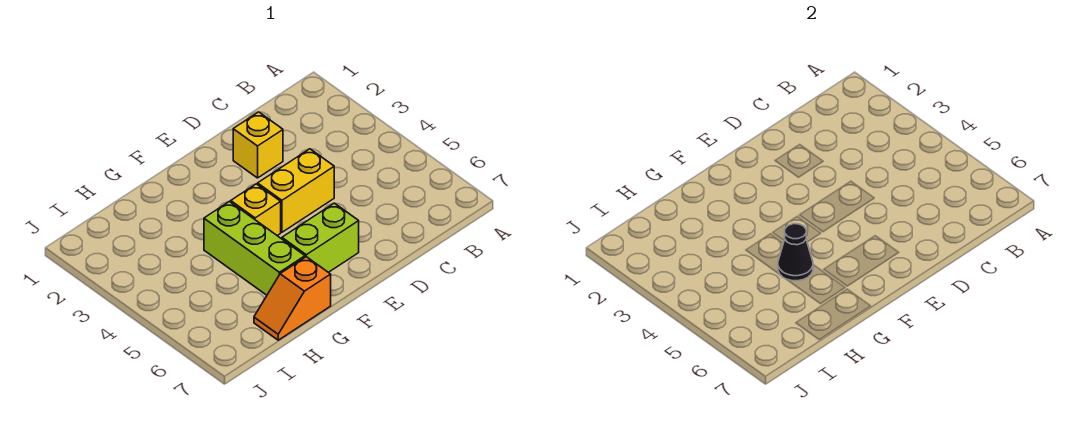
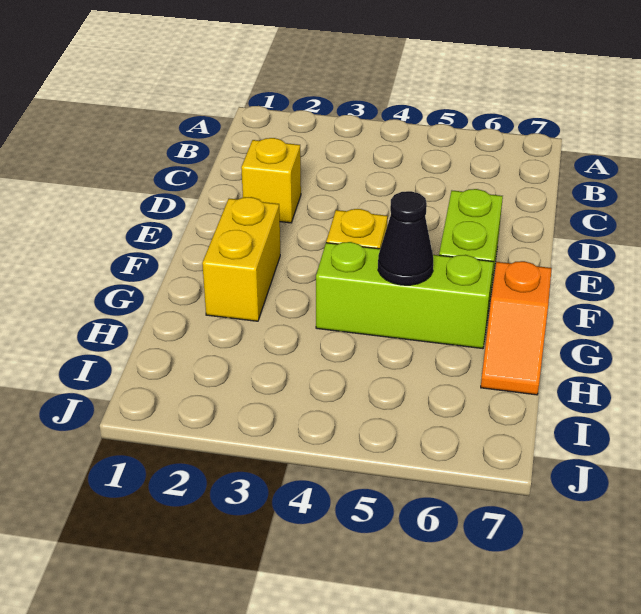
yellow brick D4:E4 level 1 -> yellow brick F2:G2 level 1

